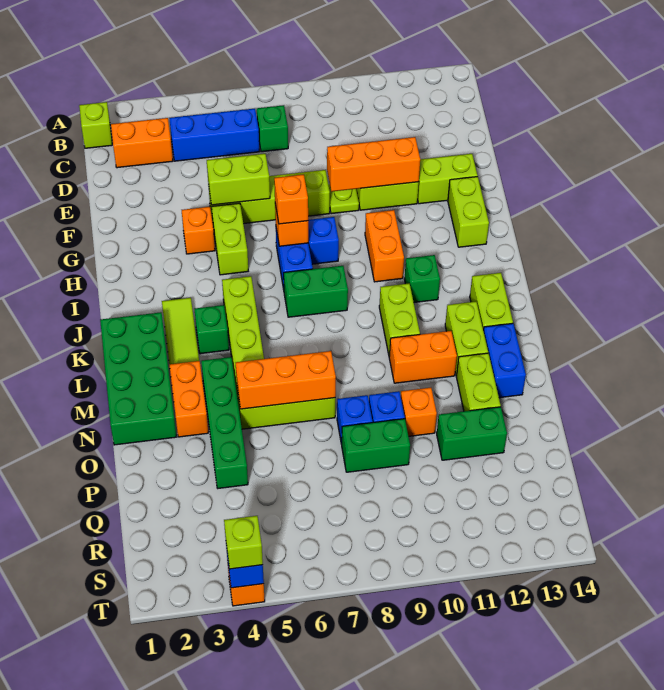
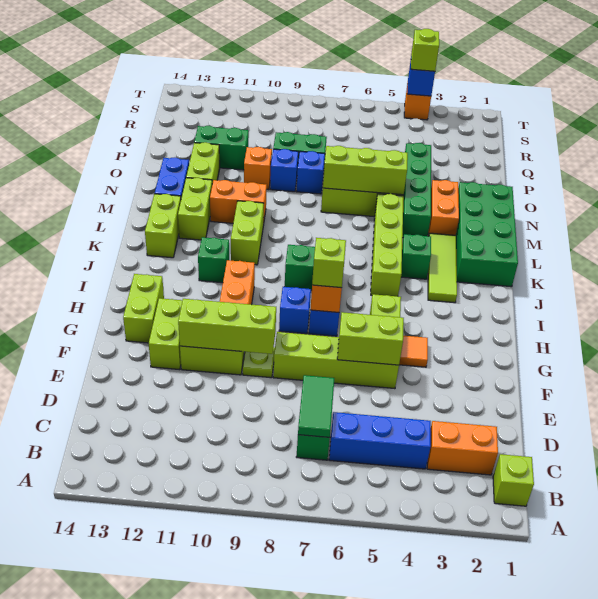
none -> green tile C7:D7 level 2
orange brick F9:F11 level 2 -> lime brick F9:F11 level 2
lime brick F12:F13 level 1 -> lime brick F12:G12 level 1
orange brick G4 level 1 -> orange tile G4 level 1
orange brick H7 level 3 -> lime brick H7 level 3
orange brick N5:N7 level 2 -> lime brick N5:N7 level 2

